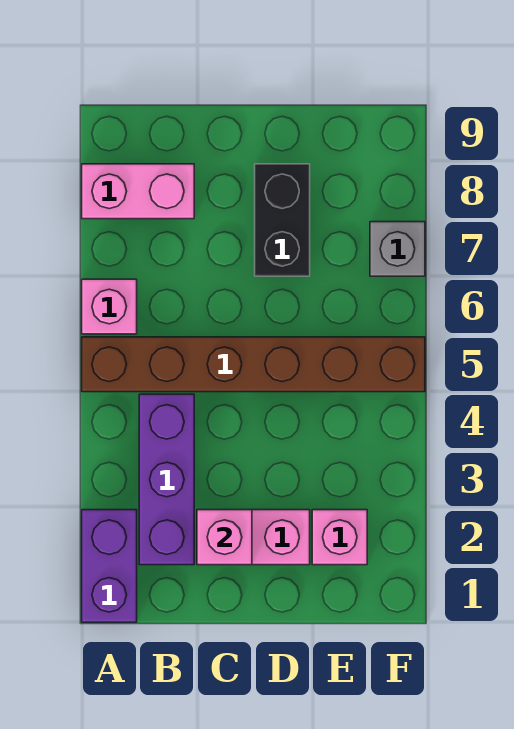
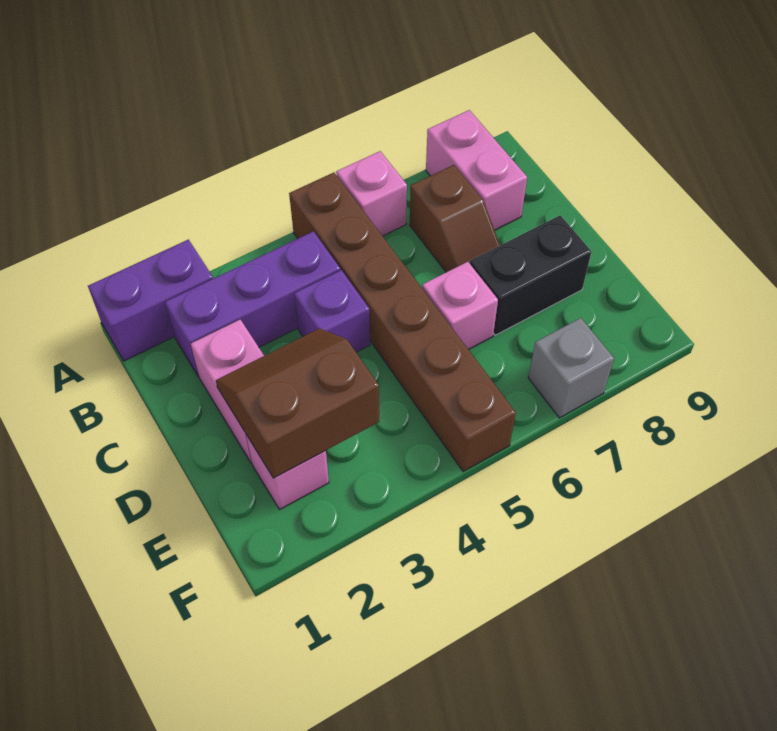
none -> brown slope B7:C7 level 1 top B
pink brick C2 level 2 -> pink brick D6 level 1
none -> purple brick C4 level 1
none -> brown slope D2:E3 level 2 top E

